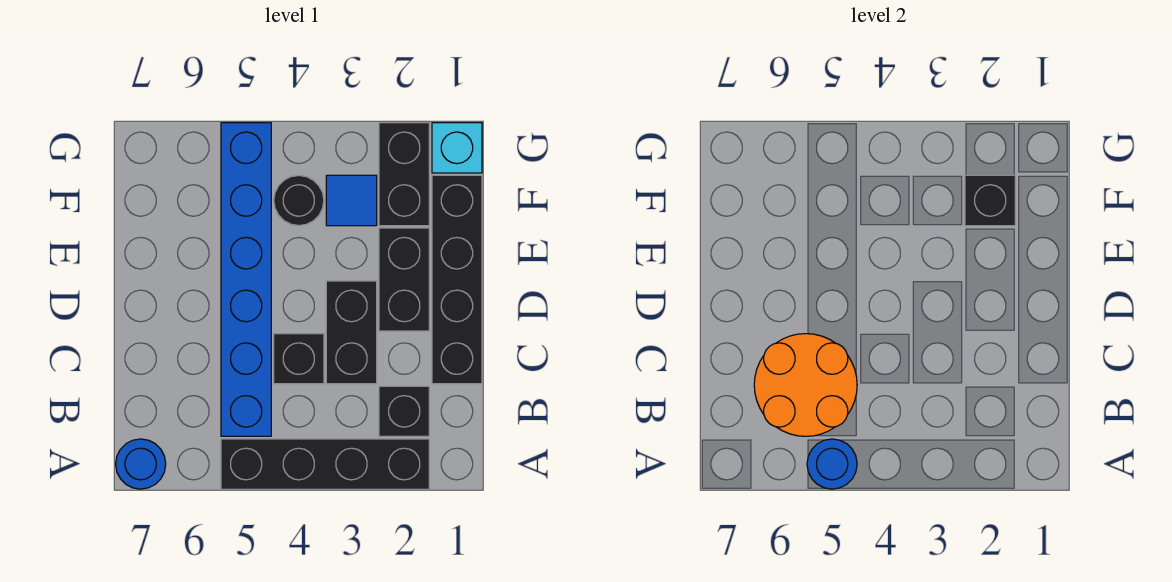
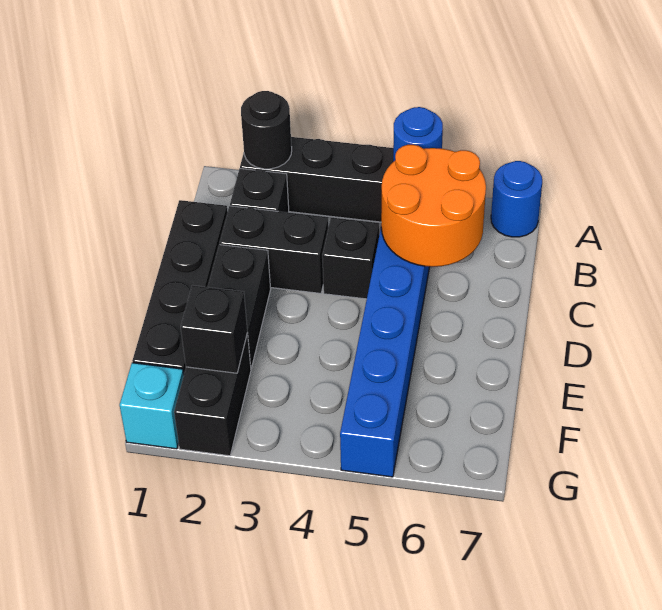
black brick C3:D3 level 1 -> black brick C2:C3 level 1
blue tile F3 level 1 -> none
black round brick F4 level 1 -> black round brick A2 level 2

